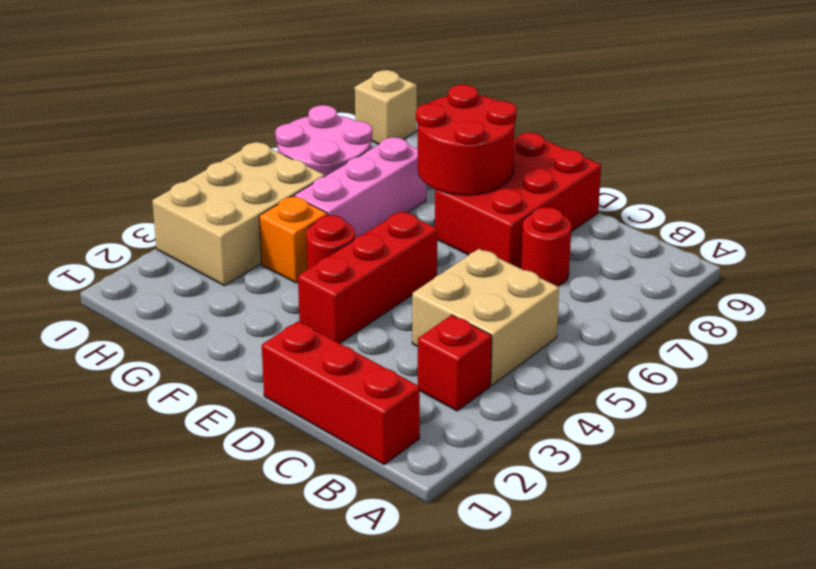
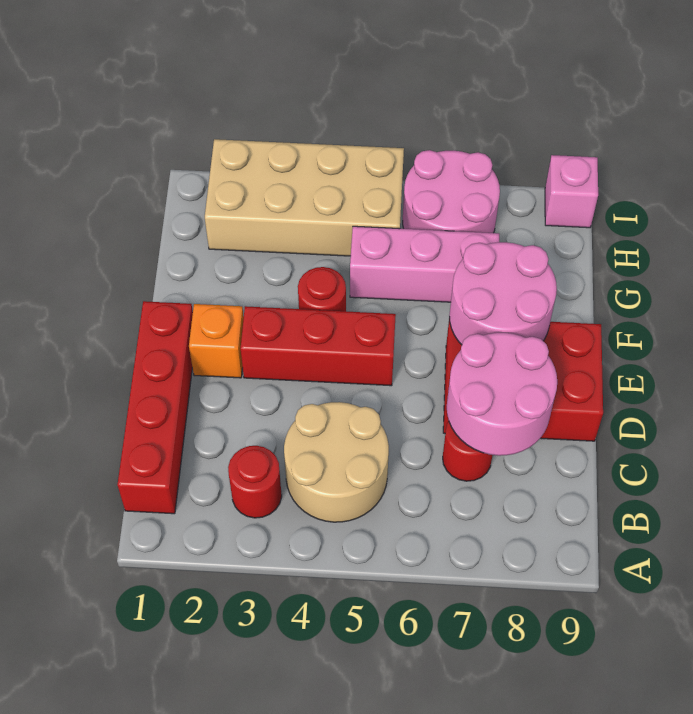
red brick B1:D1 level 1 -> red brick B1:E1 level 1
red brick B3 level 1 -> red round brick B3 level 1
tan brick B4:C5 level 1 -> tan round brick B4:C5 level 1
none -> pink round brick C7:D8 level 2
red round brick E7:F8 level 2 -> pink round brick E7:F8 level 2
orange brick G4 level 1 -> orange brick E2 level 1
tan brick H3:I5 level 1 -> tan brick H2:I5 level 1
tan brick I9 level 1 -> pink brick I9 level 1

